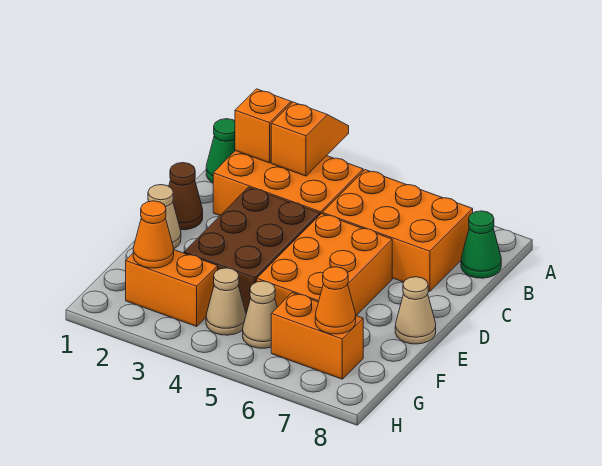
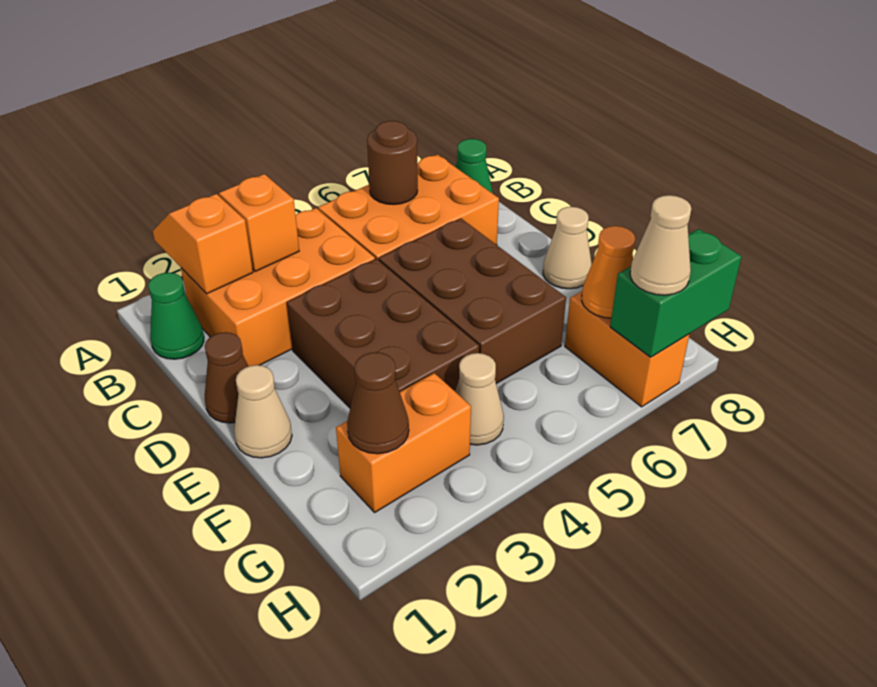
none -> brown round brick B6 level 2
orange brick D5:F6 level 1 -> brown brick D5:F6 level 1
orange cone G2 level 2 -> brown cone G2 level 2
tan cone G5 level 1 -> tan cone H7 level 3
orange brick G6:G7 level 1 -> orange brick G7:H7 level 1
none -> green brick H7:H8 level 2

